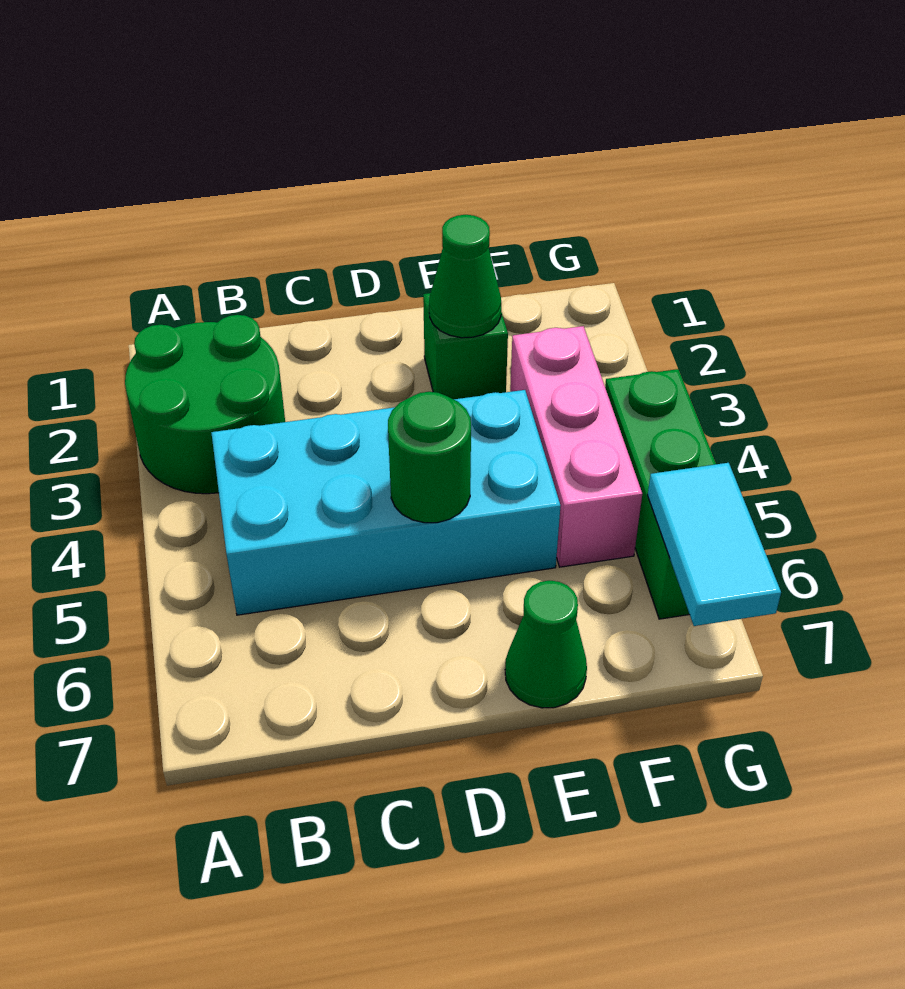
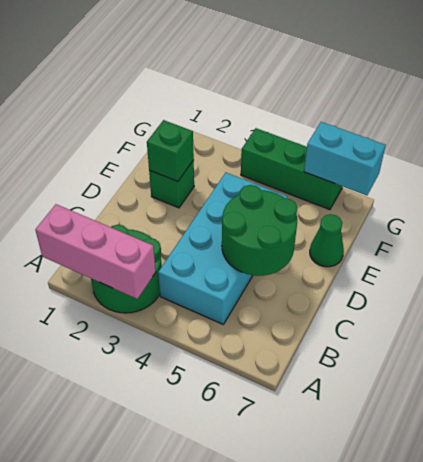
green round brick D5 level 2 -> green round brick C5:D6 level 2
green cone E2 level 2 -> green brick E2 level 2
pink brick F3:F5 level 1 -> pink brick A1:A3 level 2
cyan tile G6:G7 level 2 -> cyan brick G6:G7 level 2

